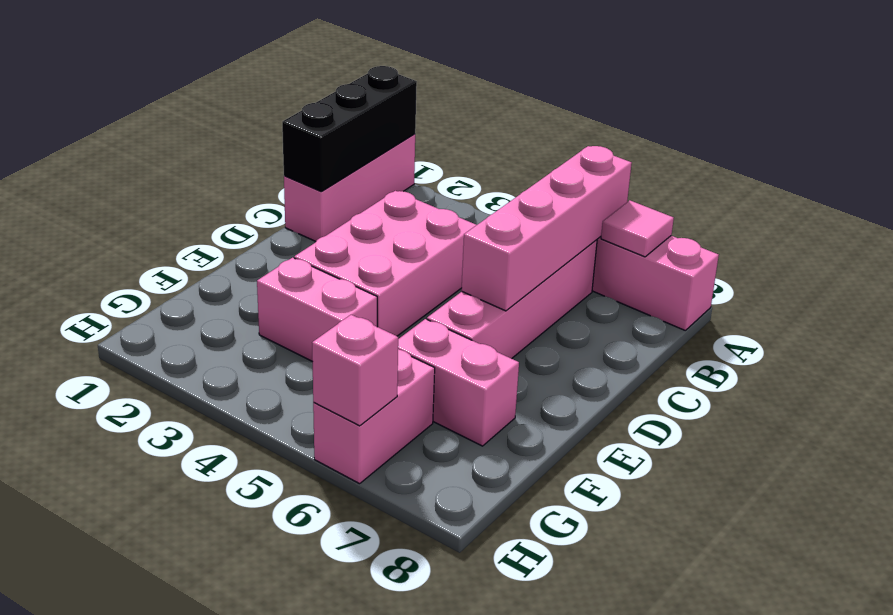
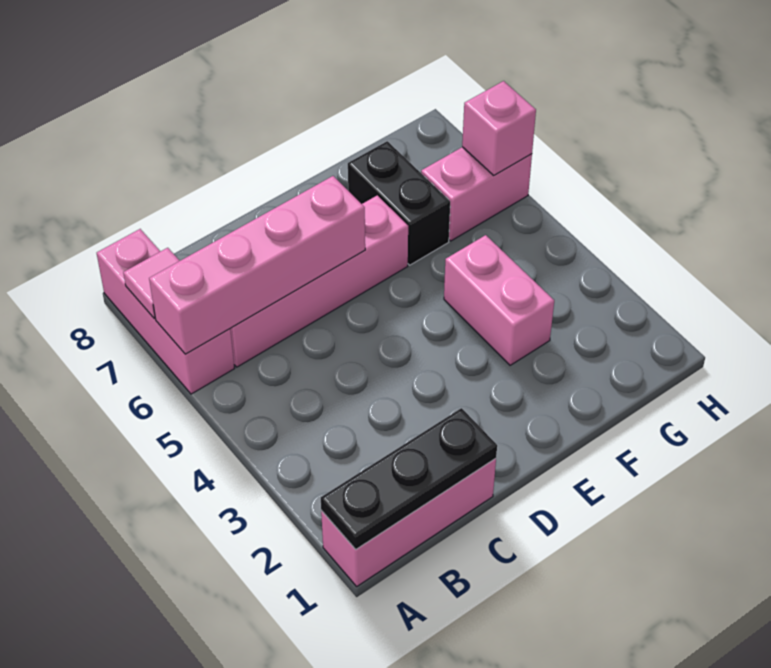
black brick A1:C1 level 2 -> black plate A1:C1 level 2
pink brick C3:E4 level 1 -> none
pink brick F6:F7 level 1 -> black brick F6:F7 level 1

